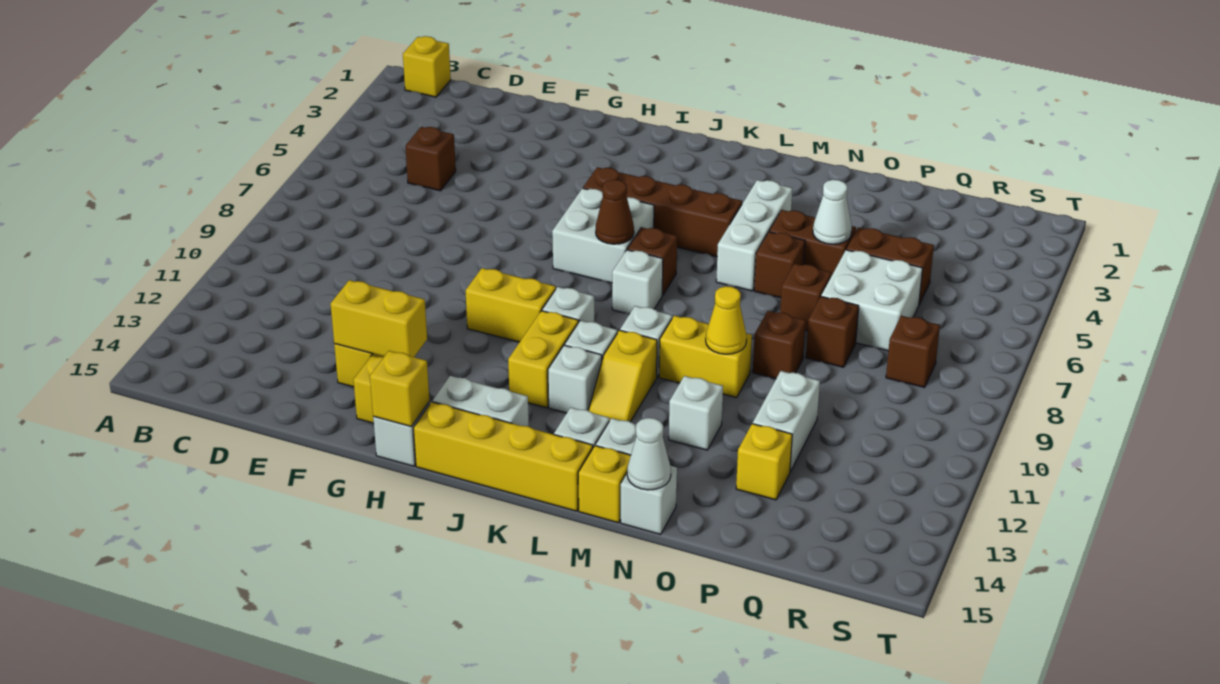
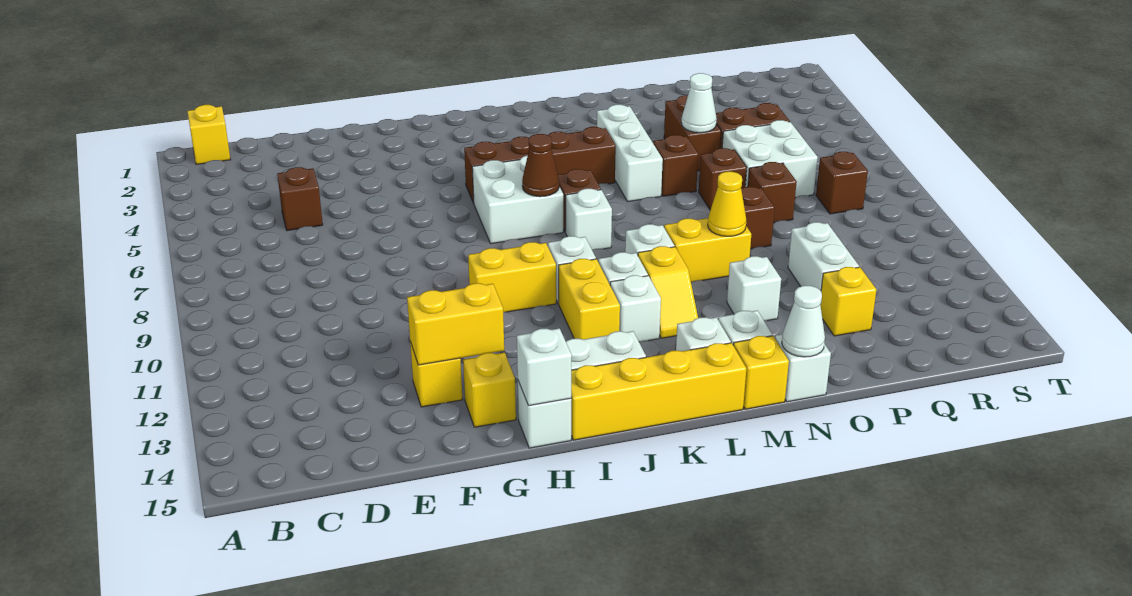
yellow brick H15 level 2 -> white brick H15 level 2
brown brick N5:O5 level 1 -> brown brick O4:O5 level 1

